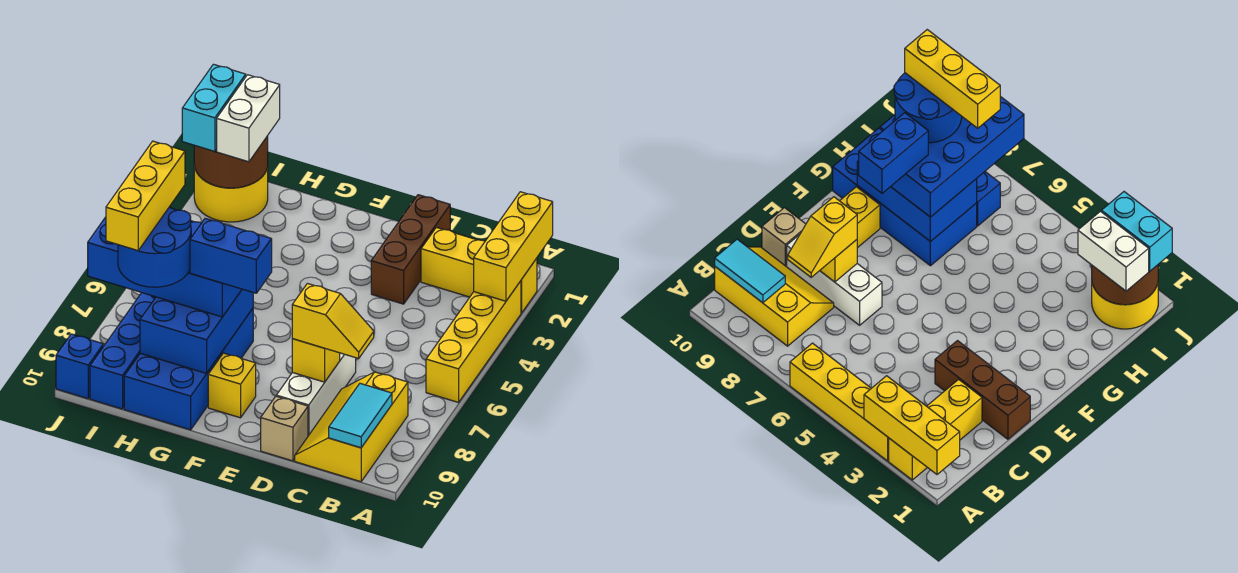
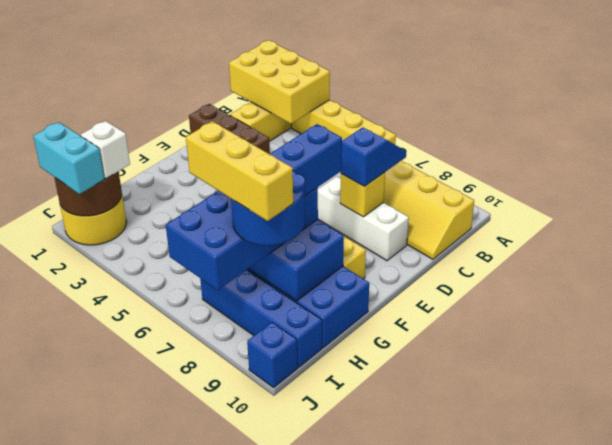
yellow brick A1:A3 level 2 -> yellow brick A1:B3 level 2
cyan tile B9:B10 level 2 -> none
yellow slope C8:D8 level 3 top D -> blue slope C8:D8 level 3 top D
tan brick D10 level 1 -> none
white brick I1:I2 level 3 -> white brick I2 level 3

